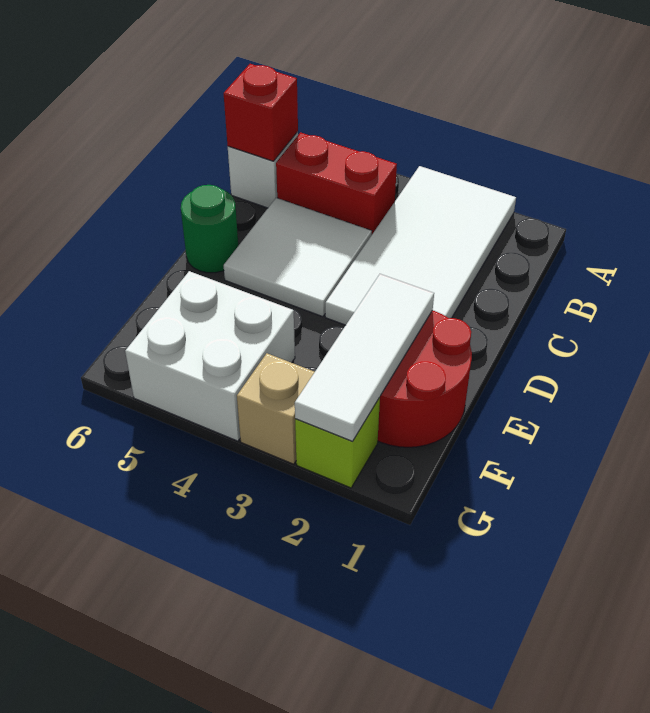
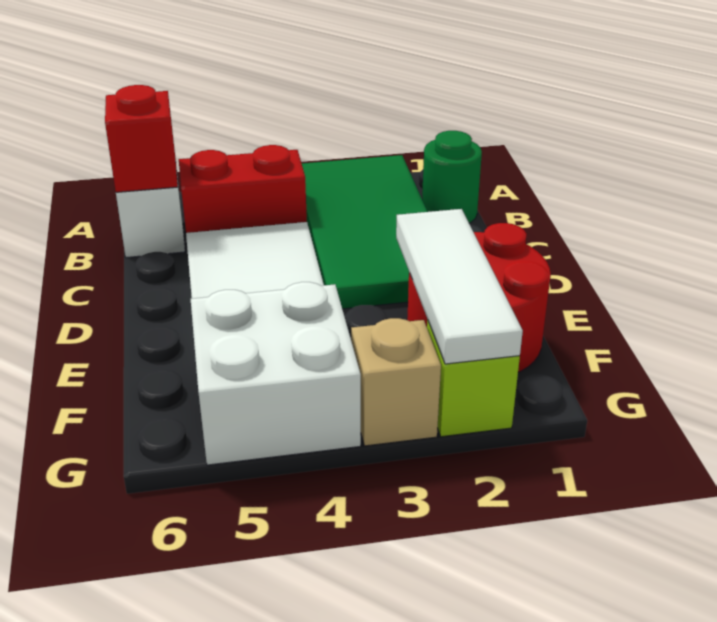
white tile A2:D3 level 1 -> green tile A2:D3 level 1
green round brick D6 level 1 -> green round brick B1 level 1

